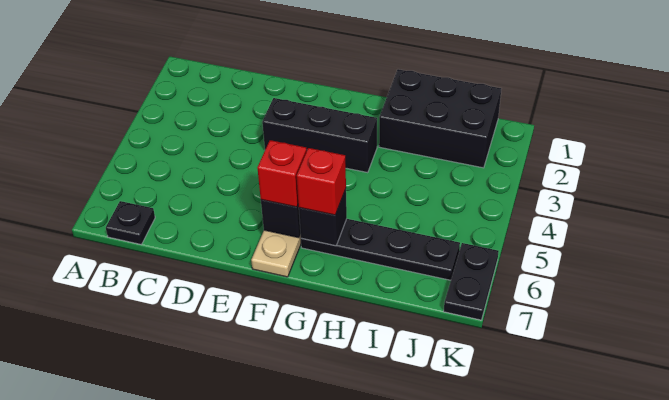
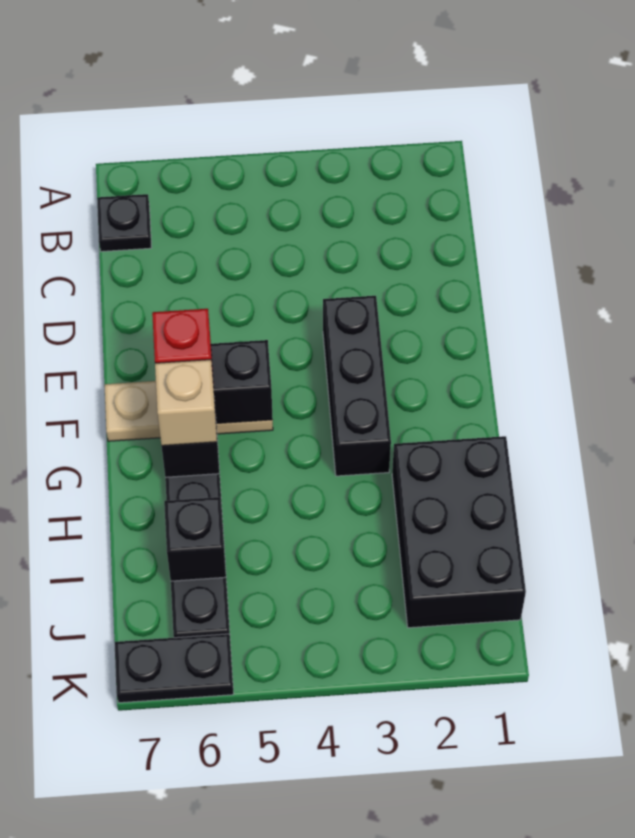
red brick G6 level 3 -> tan brick G6 level 3
none -> black brick I6 level 2

